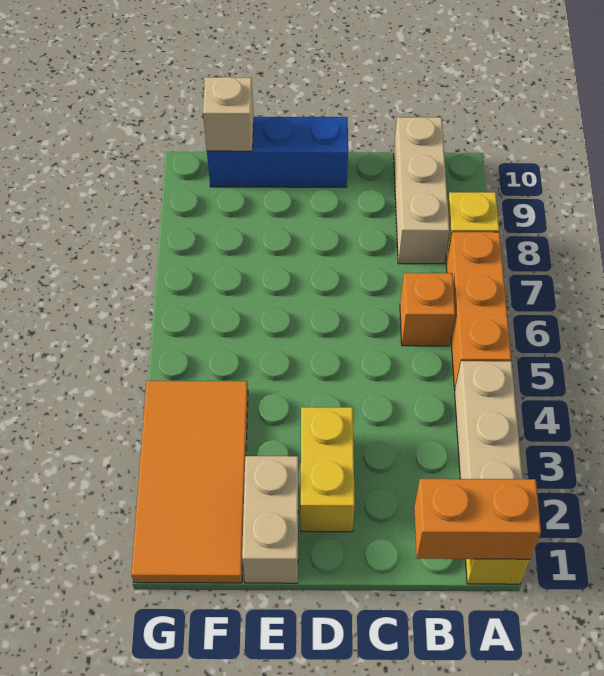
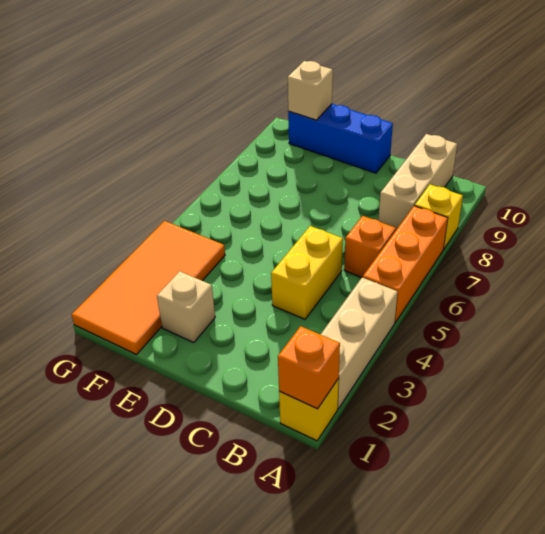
orange brick A1:B1 level 2 -> orange brick A1 level 2
yellow brick D2:D3 level 1 -> yellow brick C4:C5 level 1
tan brick E1:E2 level 1 -> tan brick E2 level 1

